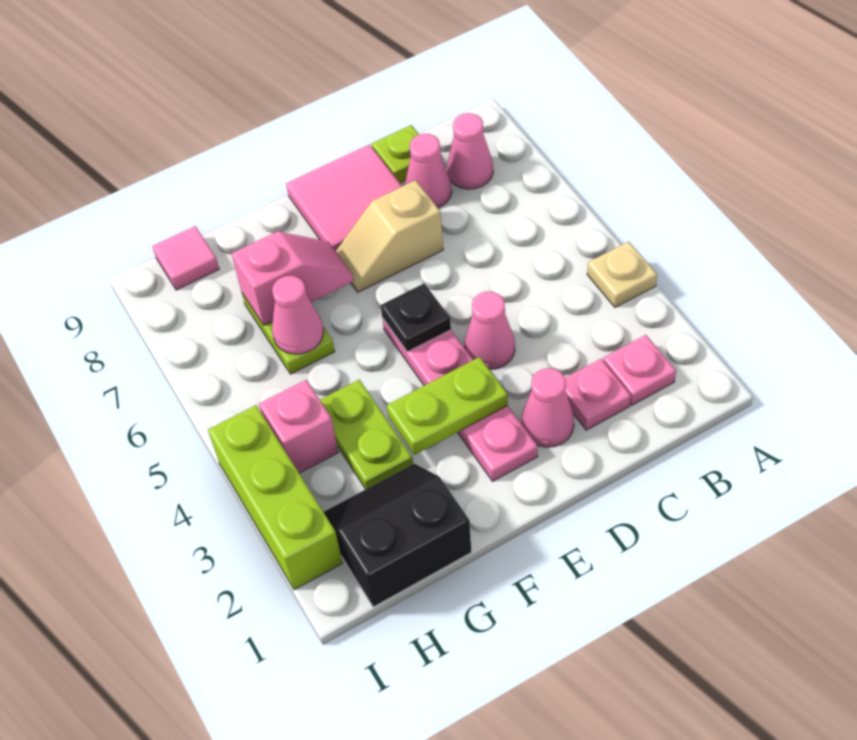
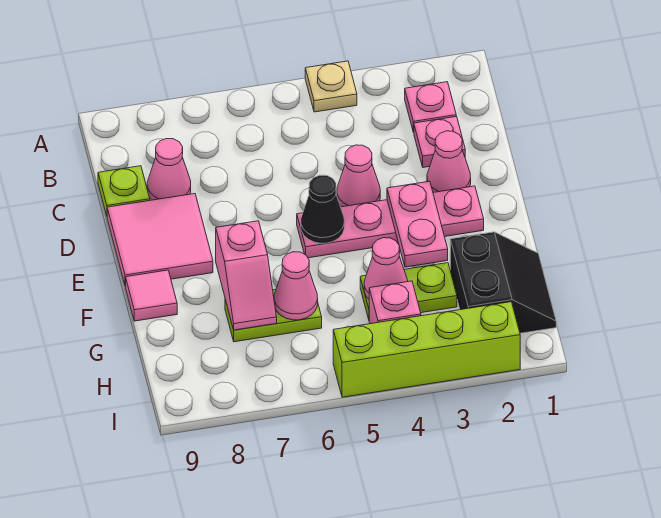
pink cone B8 level 1 -> pink cone G4 level 2
tan slope D7:E7 level 1 top D -> none
lime plate E3:F3 level 2 -> pink plate E3:F3 level 2
black plate E5 level 2 -> black cone E5 level 2
pink slope F7:G7 level 2 top G -> pink slope F7:G7 level 2 top F
black slope G1:H2 level 1 top 1 -> black slope G1:H2 level 1 top 2
pink tile H9 level 1 -> pink tile F9 level 1
lime brick I2:I4 level 1 -> lime brick I2:I5 level 1

